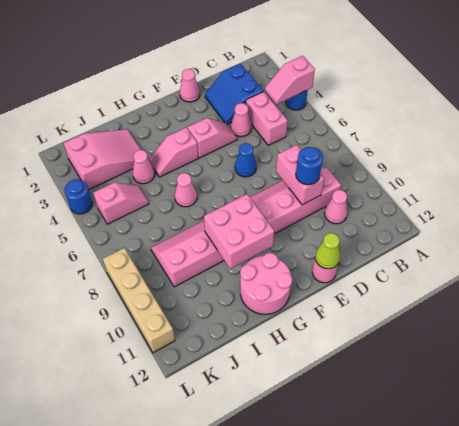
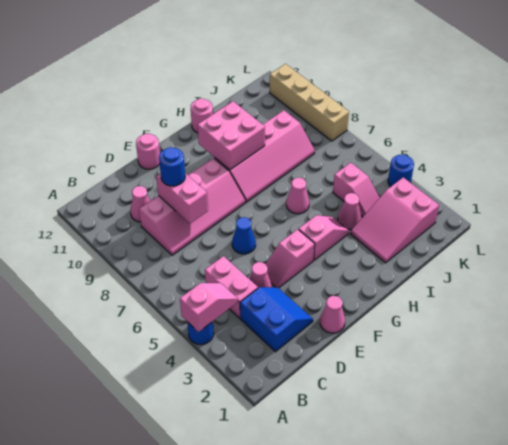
lime cone E12 level 2 -> none
pink round brick G11:H12 level 1 -> pink round brick H12 level 1
pink slope J5:K5 level 1 top K -> pink slope J4:J5 level 1 top 5

